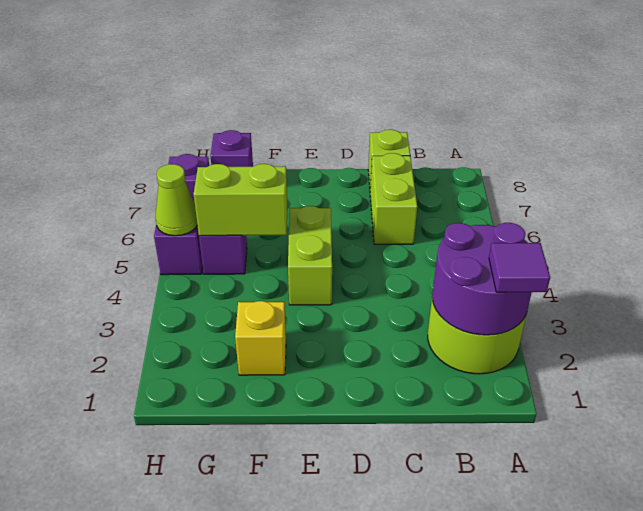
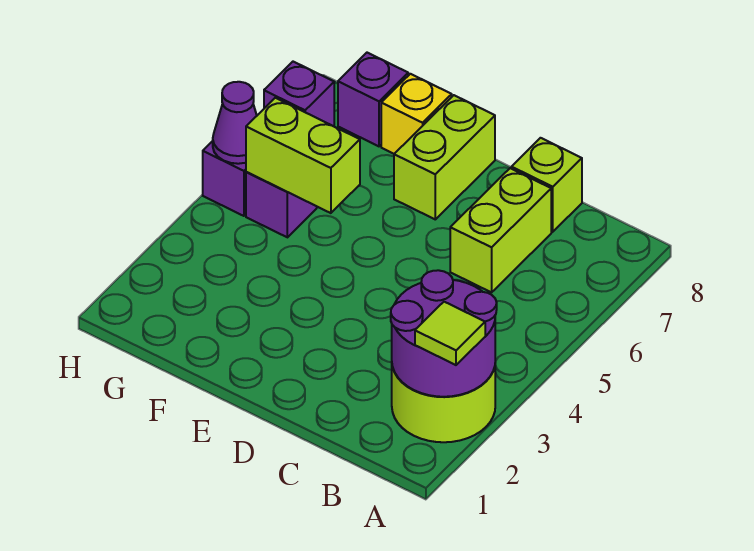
purple tile A2 level 3 -> lime tile A2 level 3
lime brick E4:E5 level 1 -> lime brick E7:E8 level 1
yellow brick F2 level 1 -> yellow brick F8 level 1
lime cone H5 level 2 -> purple cone H5 level 2

